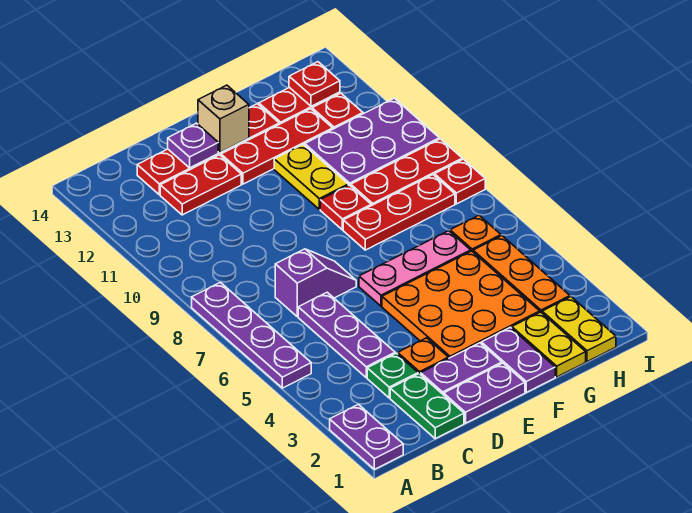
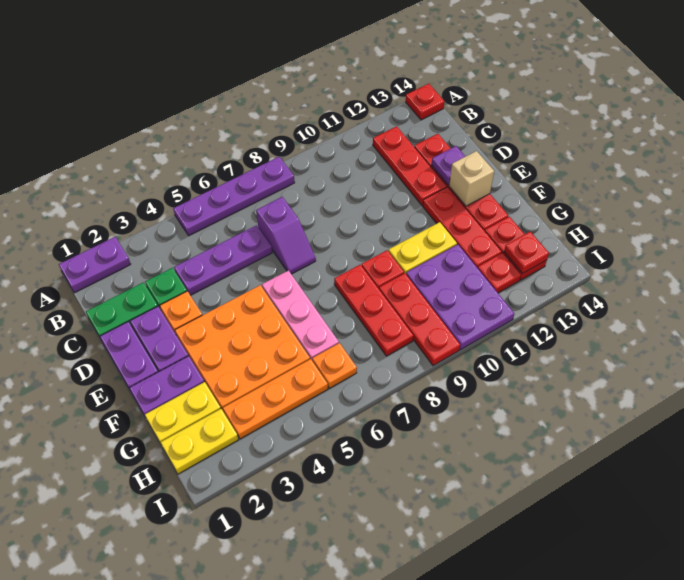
red plate C12:D12 level 1 -> red plate B12:D12 level 1
red plate I8 level 1 -> red plate A14 level 1

